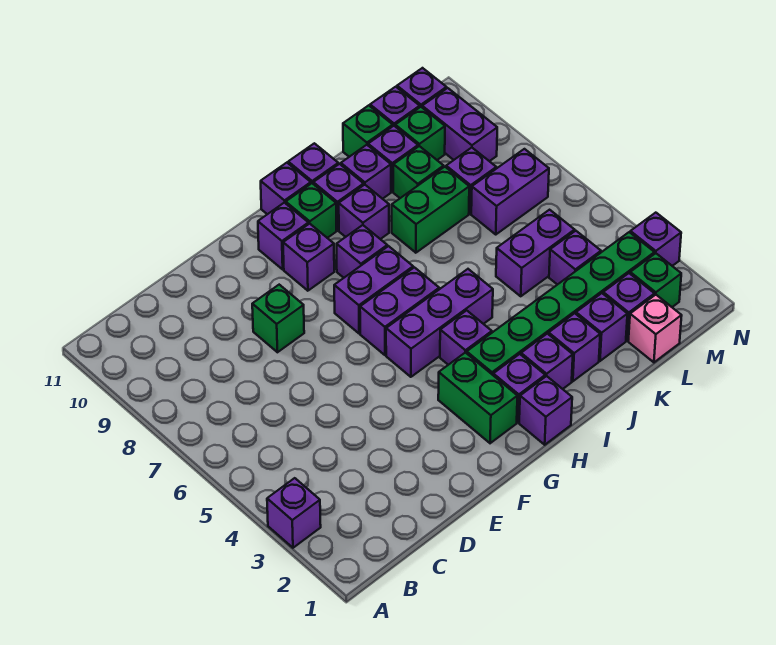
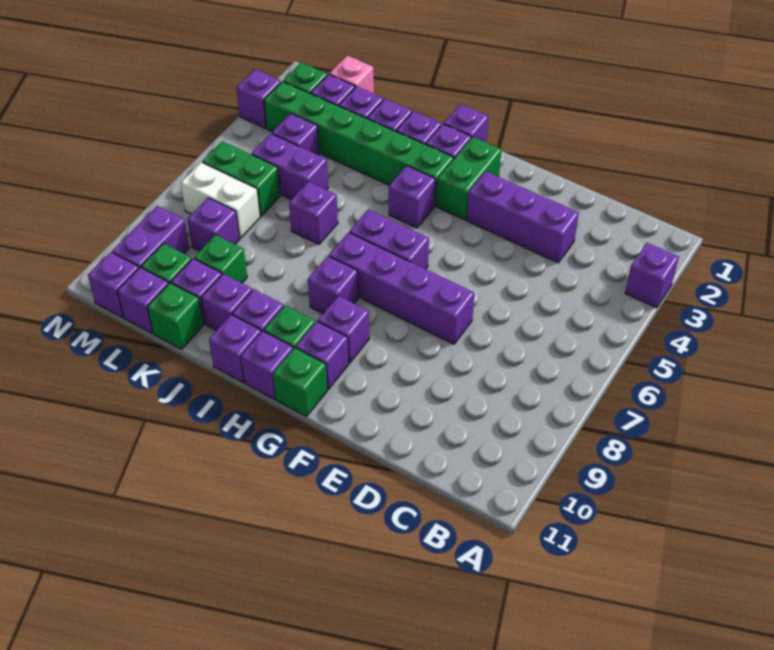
green brick E8 level 1 -> green brick G11 level 1
purple brick G5:I5 level 1 -> purple brick D3:F3 level 1
purple brick G7:H7 level 1 -> purple brick E7:H7 level 1
purple brick I9 level 1 -> purple brick J6 level 1
green brick J8:K8 level 1 -> green brick L6:M6 level 1
purple brick L7:M7 level 1 -> white brick L7:M7 level 1

